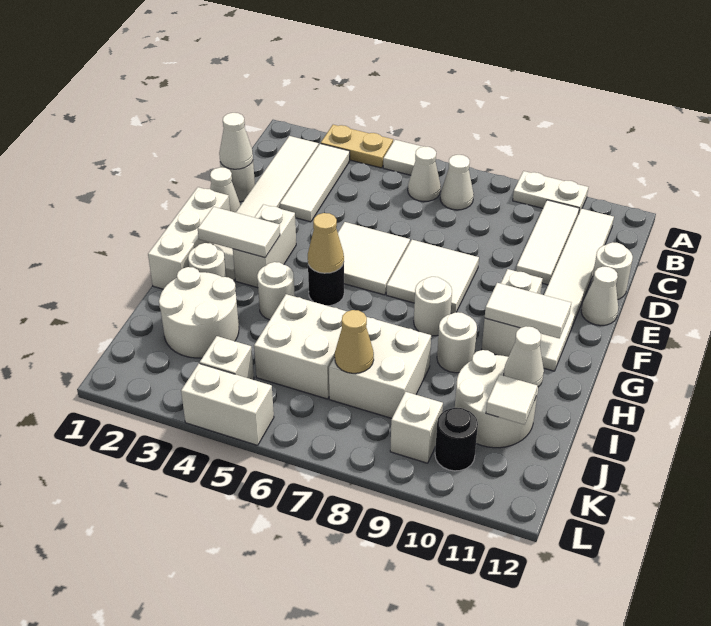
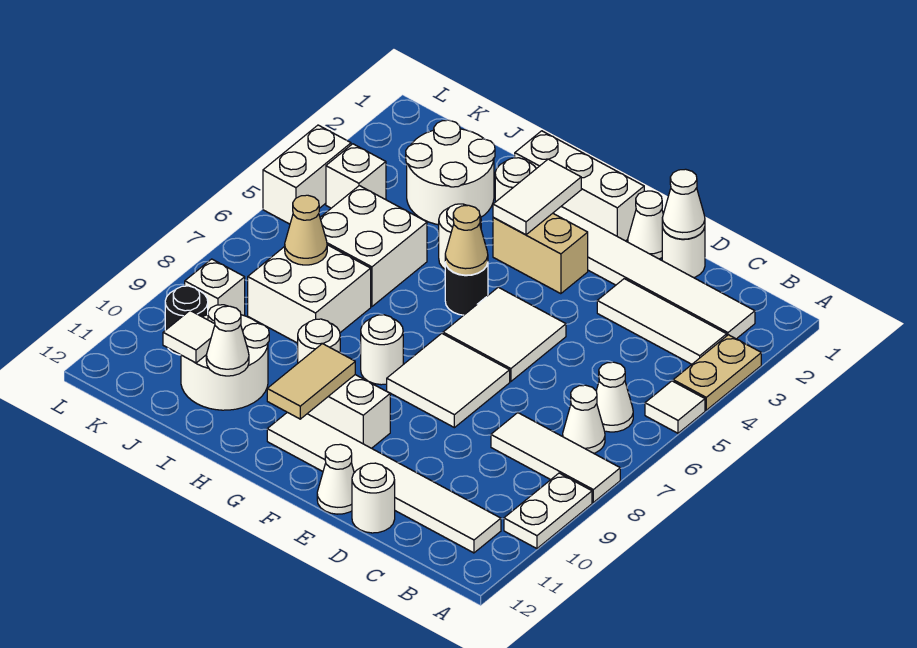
white tile B10:D10 level 1 -> white tile A8:C8 level 1
white brick F3:G3 level 1 -> tan brick F3:G3 level 1
white tile G10:G11 level 2 -> tan tile G10:G11 level 2

